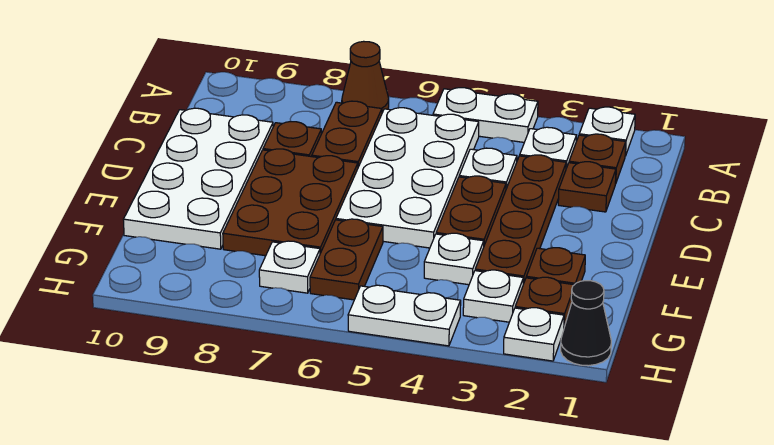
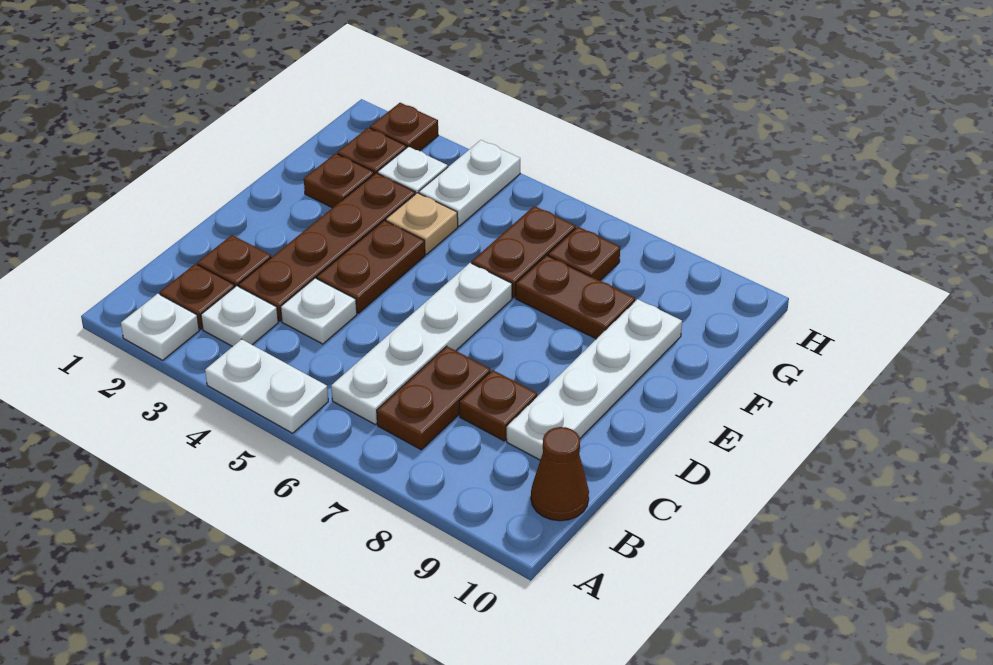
brown cone A7 level 1 -> brown cone B10 level 1
white plate B5:E6 level 1 -> white plate B6:E6 level 1
white plate C9:F10 level 1 -> white plate C9:F9 level 1
brown plate D7:F8 level 1 -> brown plate F7:F8 level 1
white plate F4 level 1 -> tan plate F4 level 1
white plate G7 level 1 -> brown plate G7 level 1
black cone H1 level 1 -> none
white plate H2 level 1 -> brown plate H2 level 1
white plate H4:H5 level 1 -> white plate G4:H4 level 1

